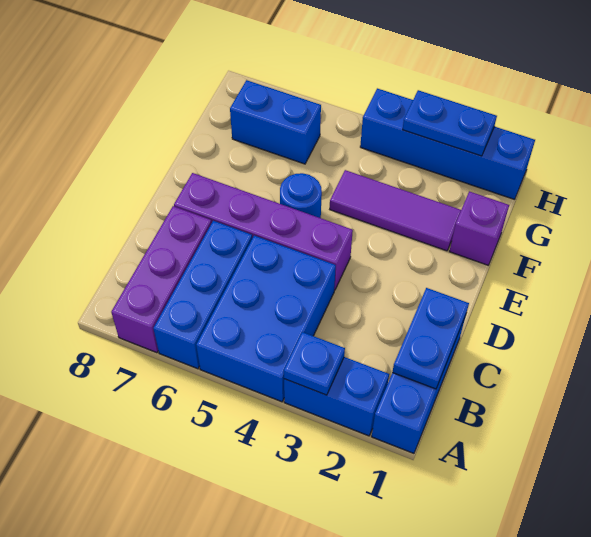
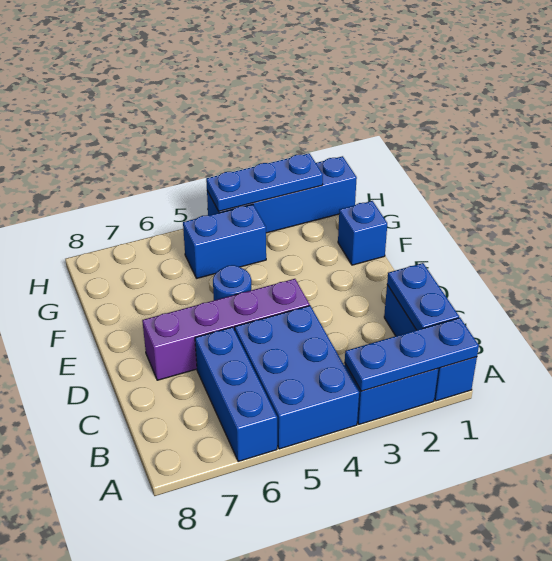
blue plate A3 level 2 -> blue plate A1:A3 level 2
purple brick A7:C7 level 1 -> none
purple brick F1 level 1 -> blue brick F1 level 1
purple tile F2:F4 level 1 -> none
blue brick G6:G7 level 1 -> blue brick G4:G5 level 1
blue plate H2:H3 level 2 -> blue plate H2:H4 level 2

